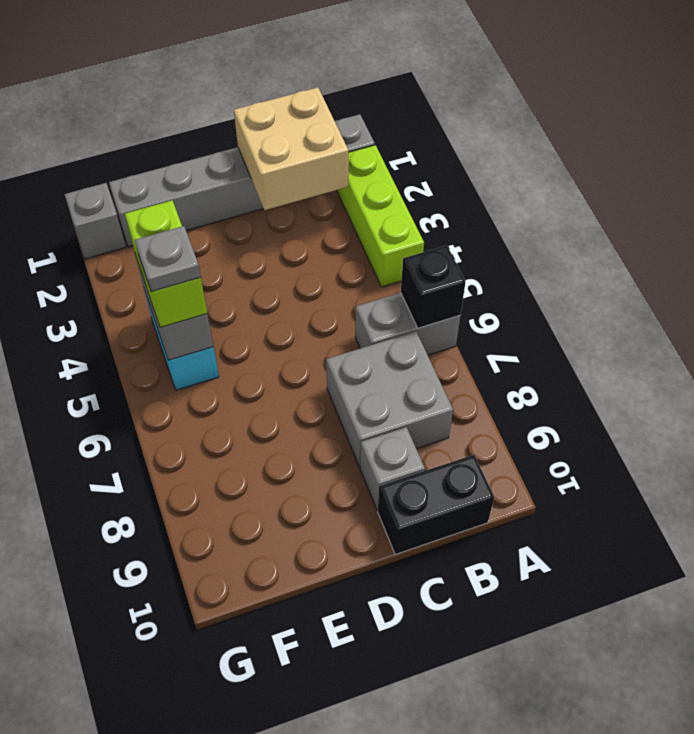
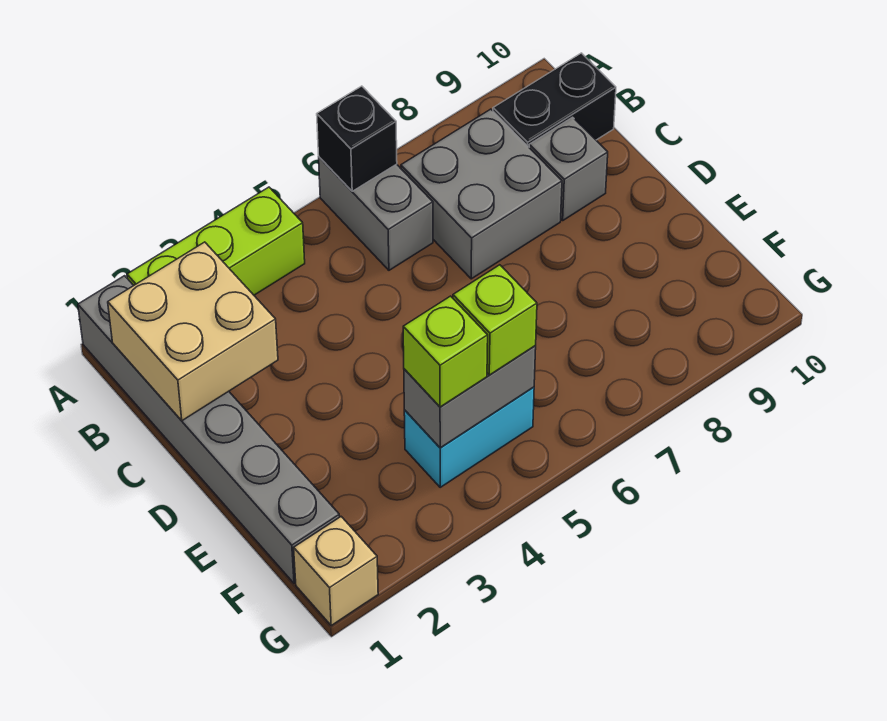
black brick B10:C10 level 1 -> black brick B9:B10 level 1
grey plate F5 level 4 -> none
grey brick G1 level 1 -> tan brick G1 level 1

